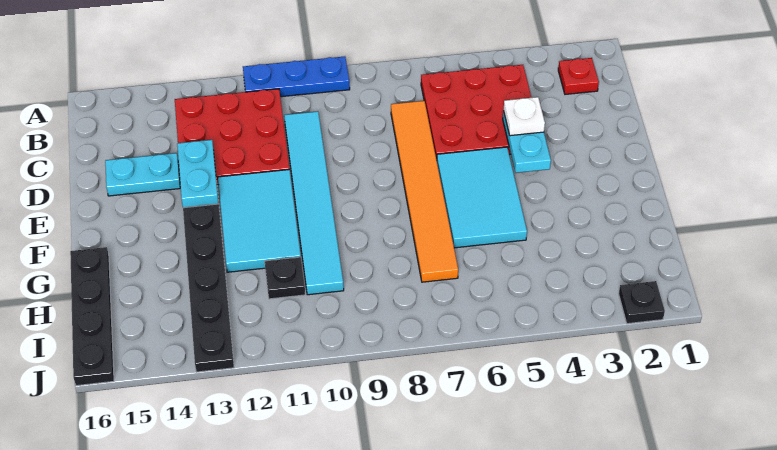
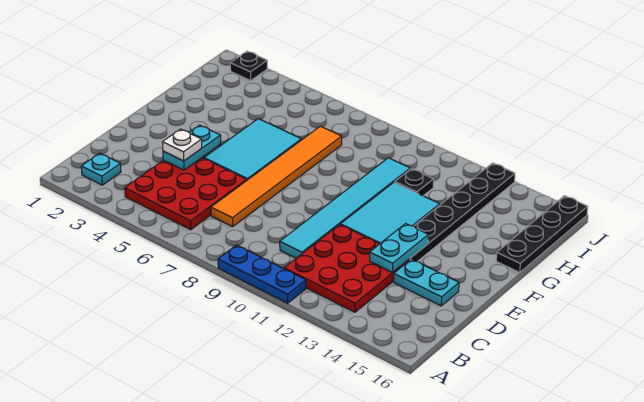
red plate B2 level 1 -> cyan plate B2 level 1

